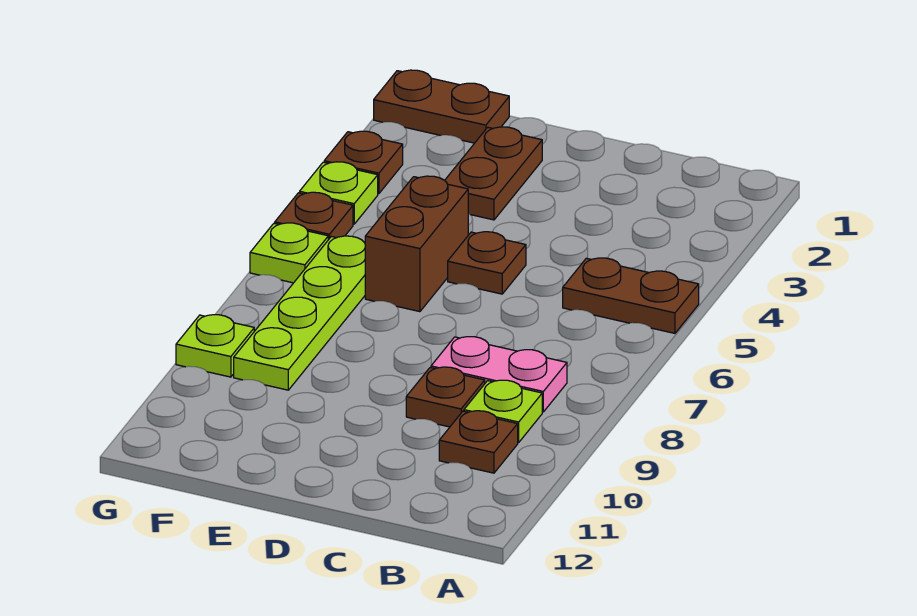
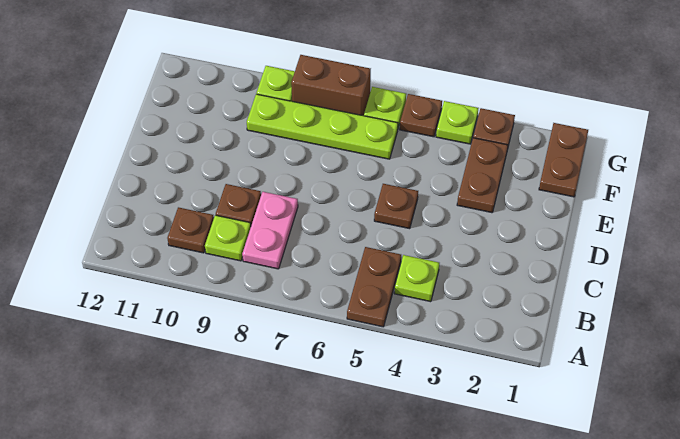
none -> lime plate B4 level 1
brown plate E2:E3 level 1 -> brown plate E3:F3 level 1
brown brick E5:E6 level 1 -> brown brick G7:G8 level 1

